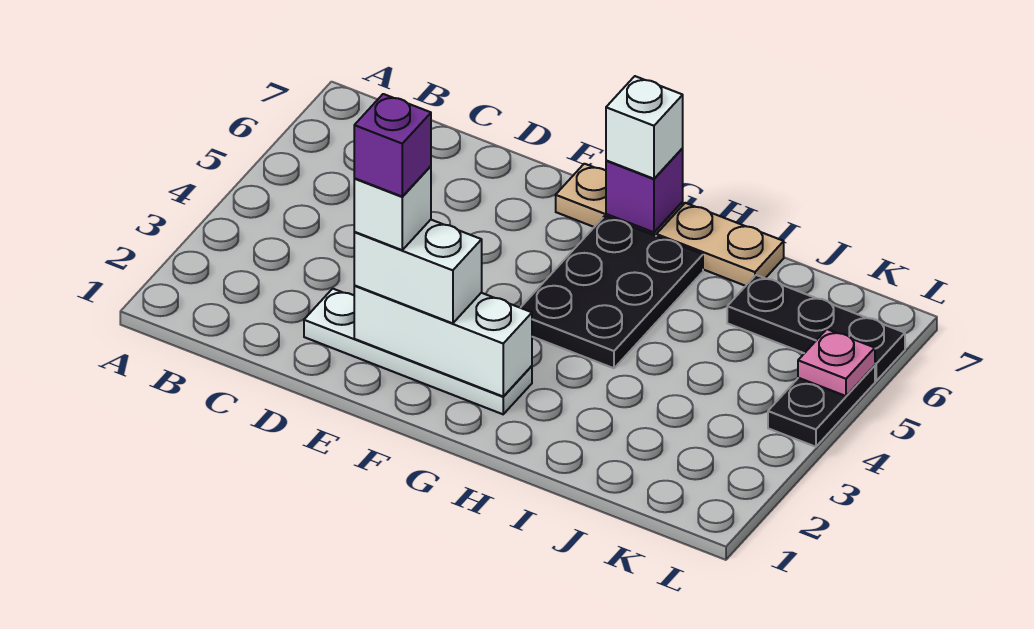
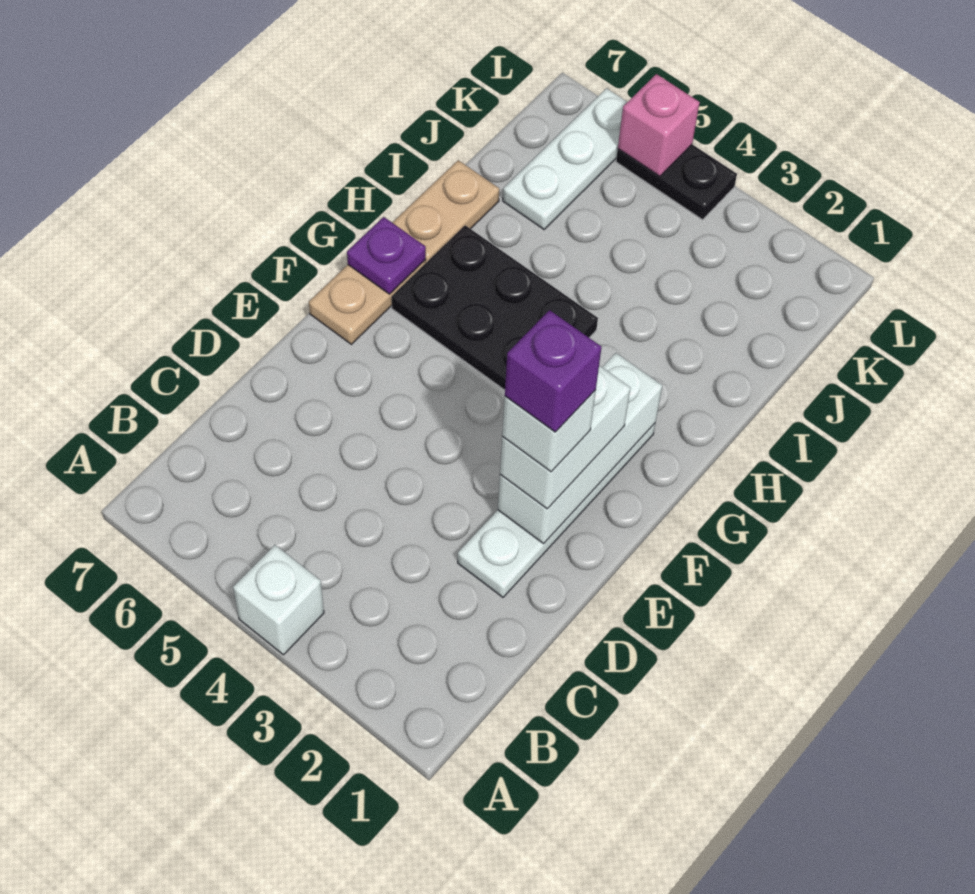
purple brick G7 level 2 -> purple plate G7 level 2
white brick G7 level 3 -> white brick A4 level 1
black plate J6:L6 level 1 -> white plate J6:L6 level 1
pink plate L5 level 2 -> pink brick L5 level 2

